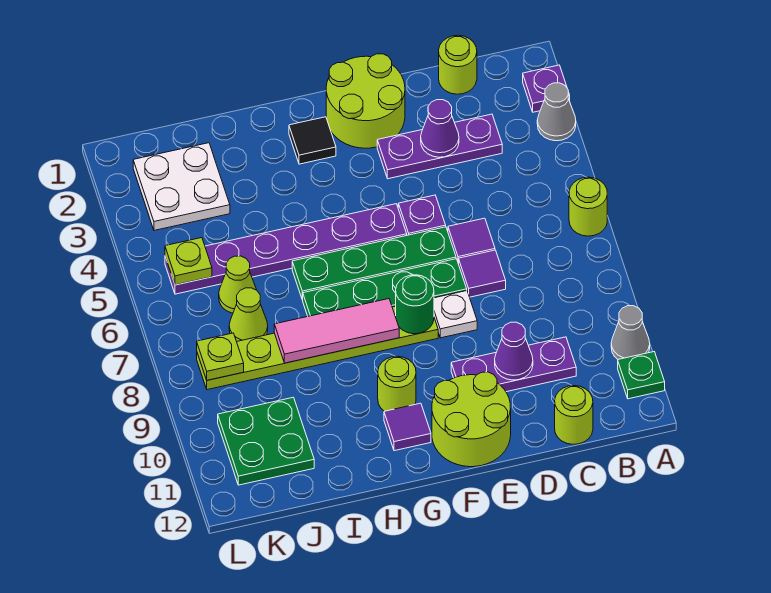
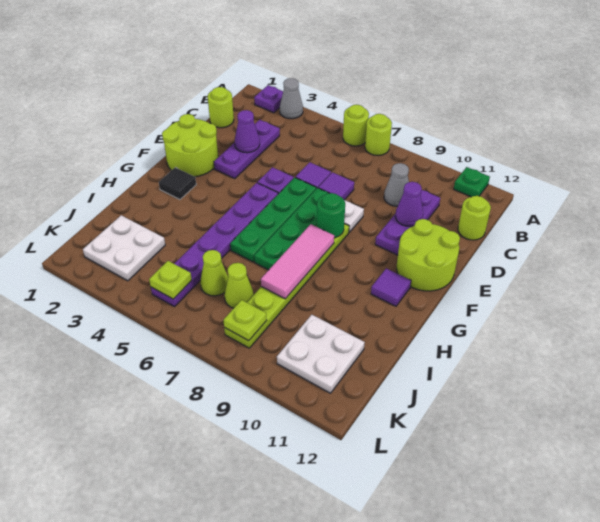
grey cone A10 level 1 -> grey cone C9 level 1
lime round brick G10 level 1 -> lime round brick A7 level 1
green plate J10:K11 level 1 -> white plate J10:K11 level 1

